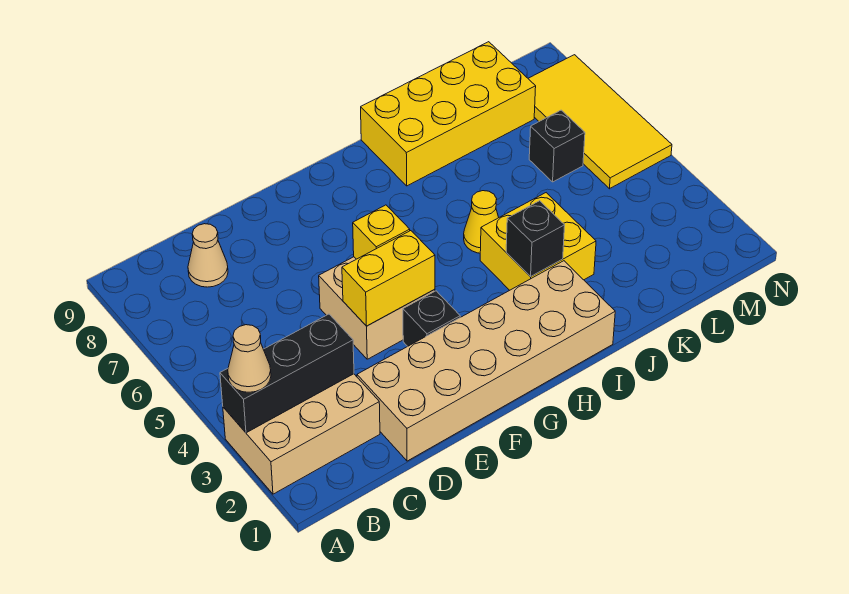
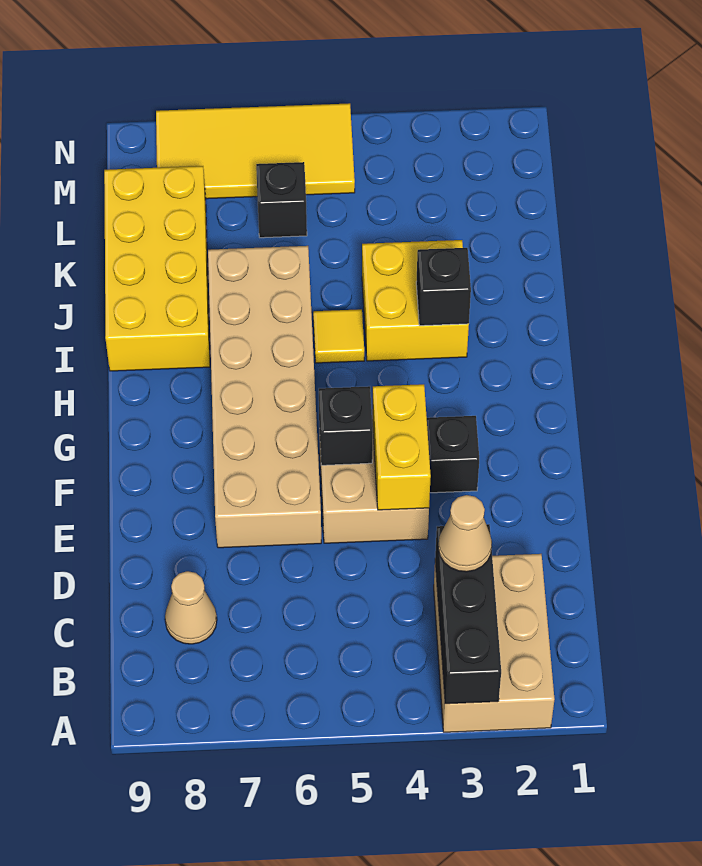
tan cone A3 level 3 -> tan cone C3 level 3
tan brick D1:I2 level 1 -> tan brick E6:J7 level 1
yellow brick F5 level 2 -> black brick F5 level 2
yellow cone I5 level 1 -> yellow tile I5 level 1

